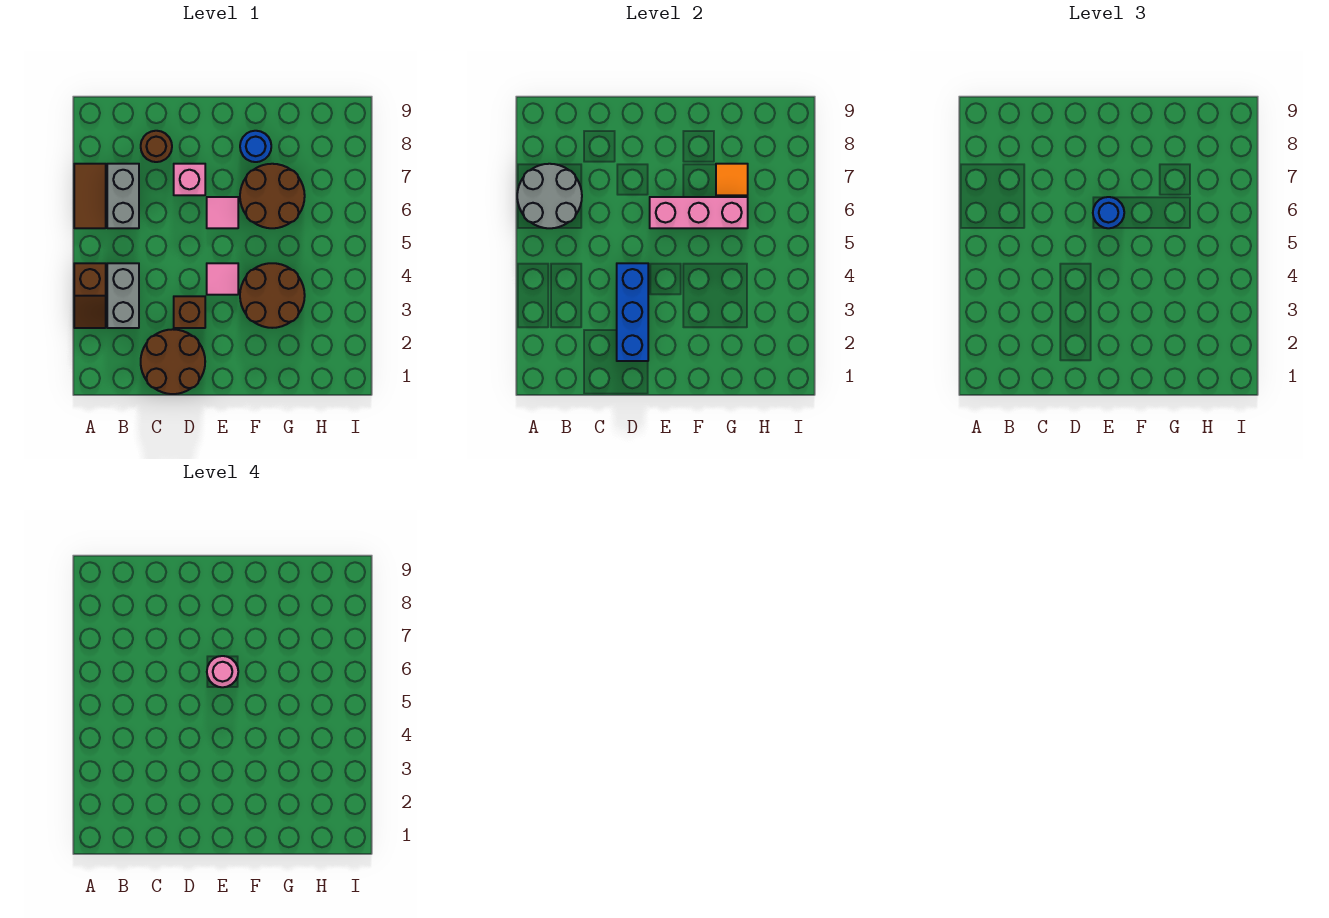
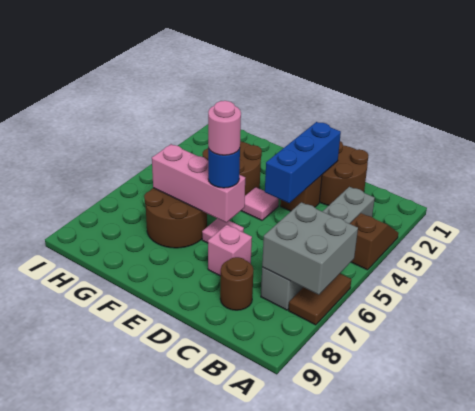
grey round brick A6:B7 level 2 -> grey brick A6:B7 level 2
blue round brick F8 level 1 -> none
orange tile G7 level 2 -> none

